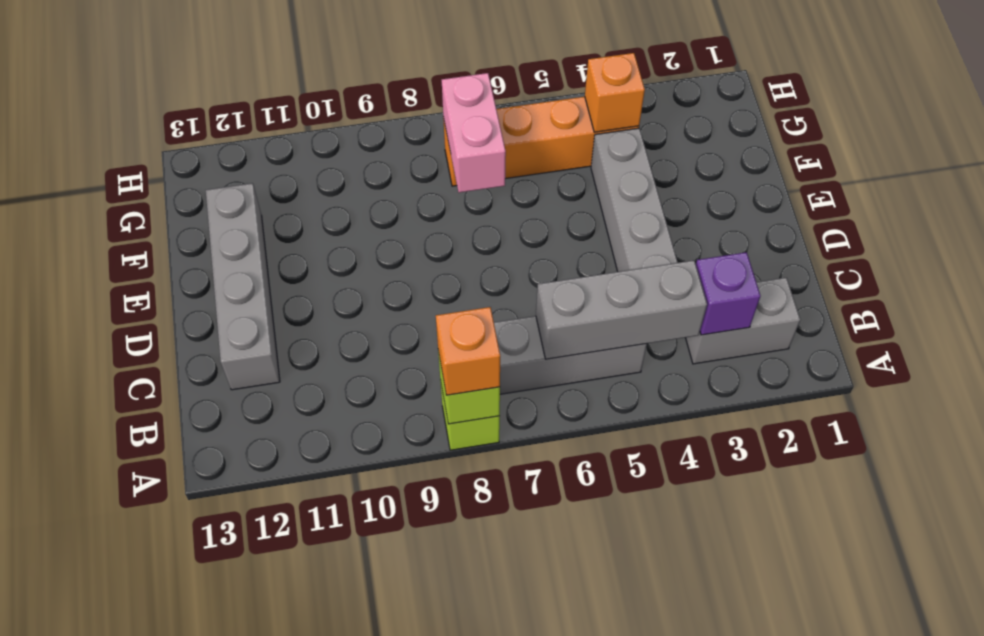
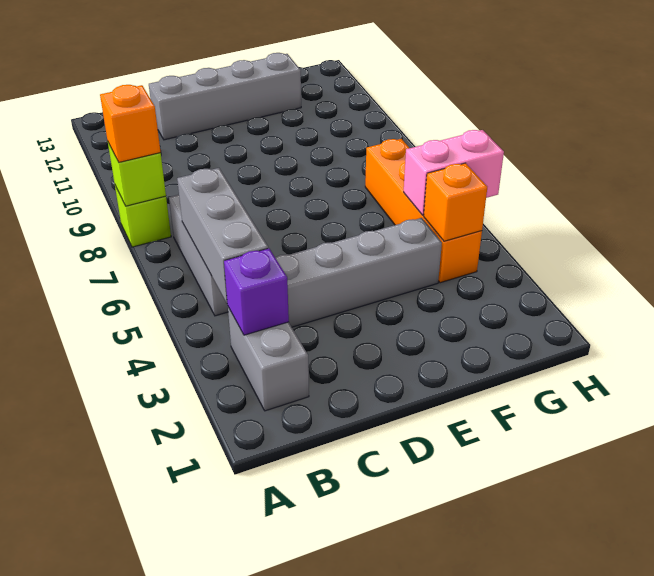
pink brick F7:G7 level 2 -> pink brick G5:H5 level 2

